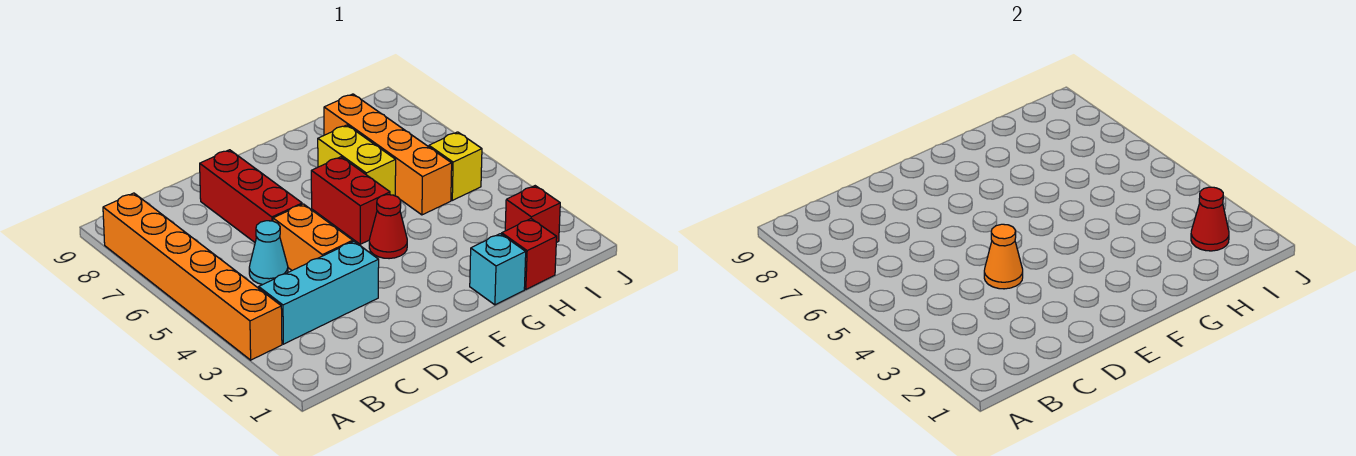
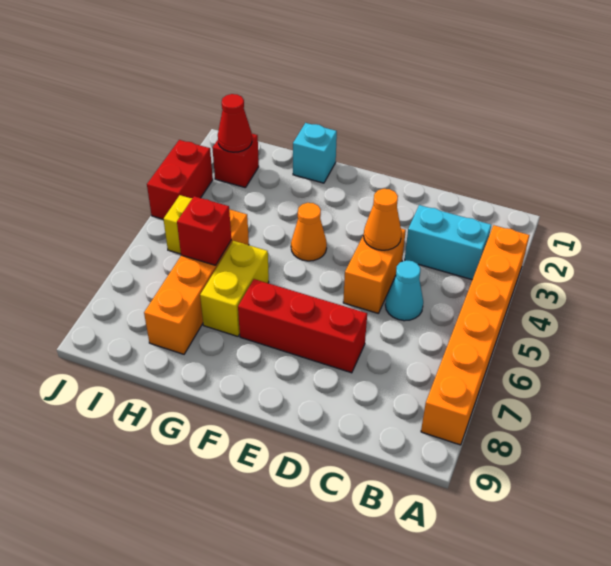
cyan brick B3:D3 level 1 -> cyan brick B3:C3 level 1
red brick D6:D8 level 1 -> red brick D7:F7 level 1
red cone F4 level 1 -> orange cone F4 level 1
red brick F5:F6 level 1 -> red brick J3:J4 level 1
red brick H1 level 1 -> red brick H6 level 2

